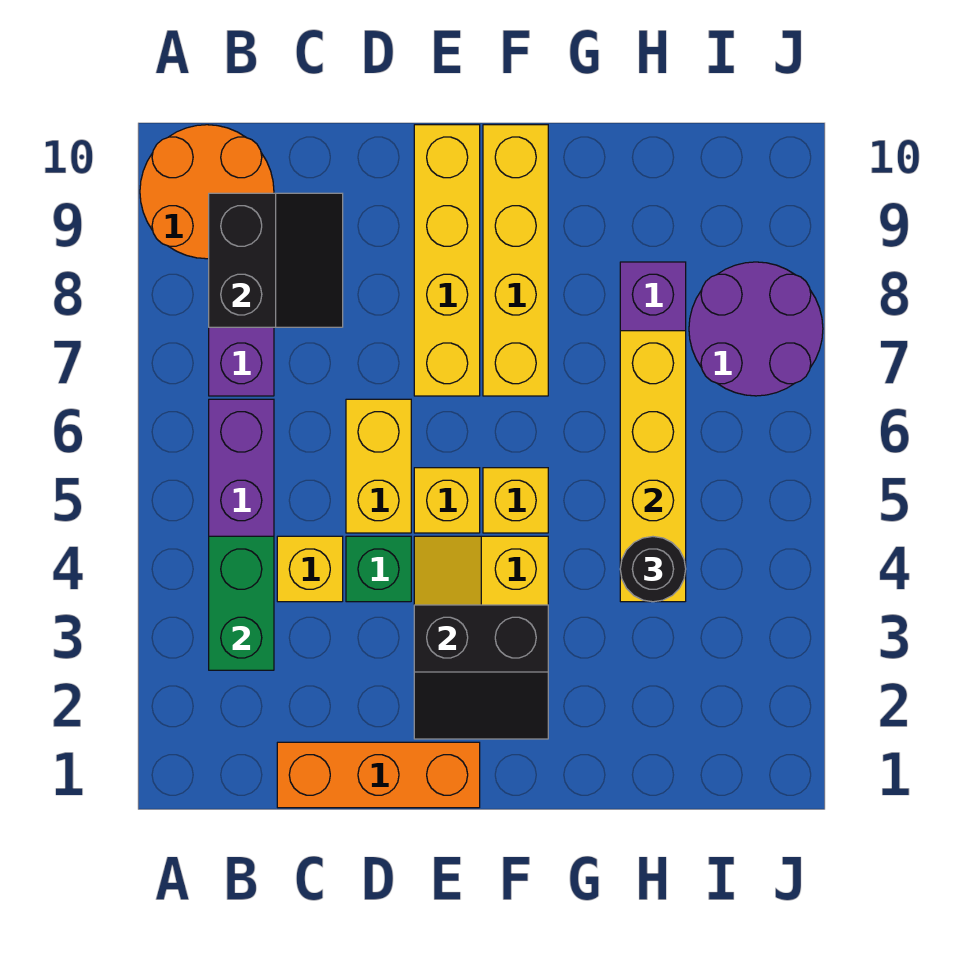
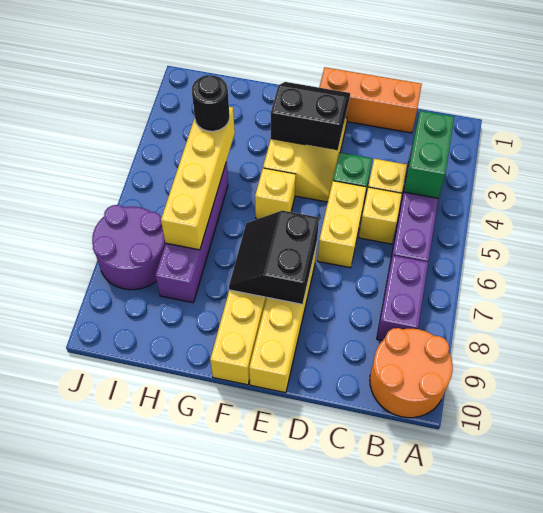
black slope B8:C9 level 2 top B -> black slope E7:F8 level 2 top E
yellow brick E5 level 1 -> yellow brick C5 level 1

